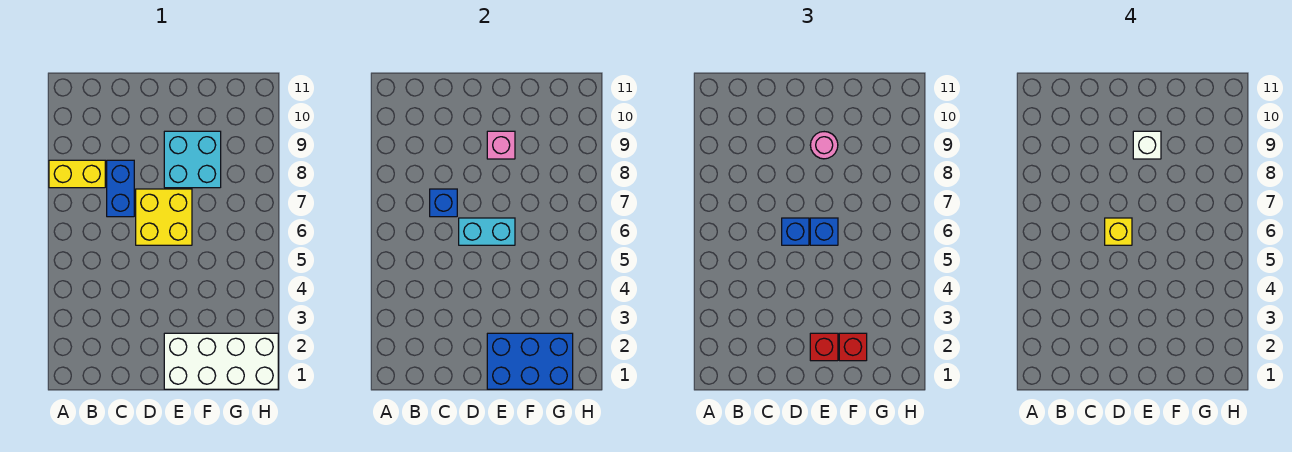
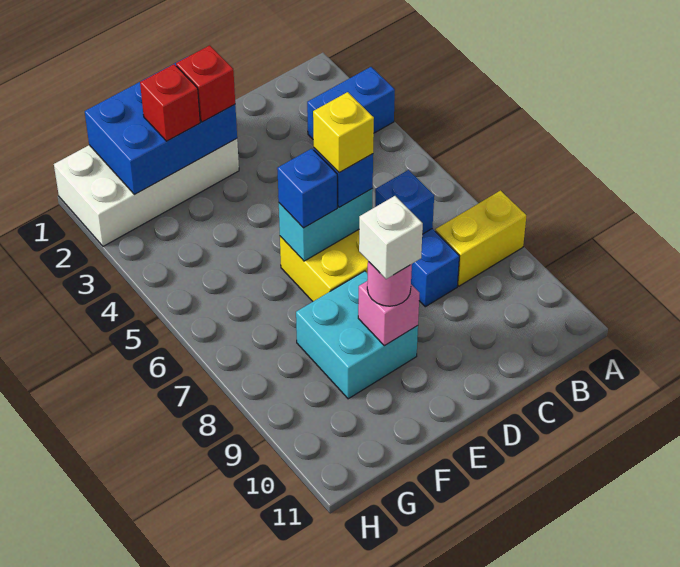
none -> blue brick A3:B3 level 1

